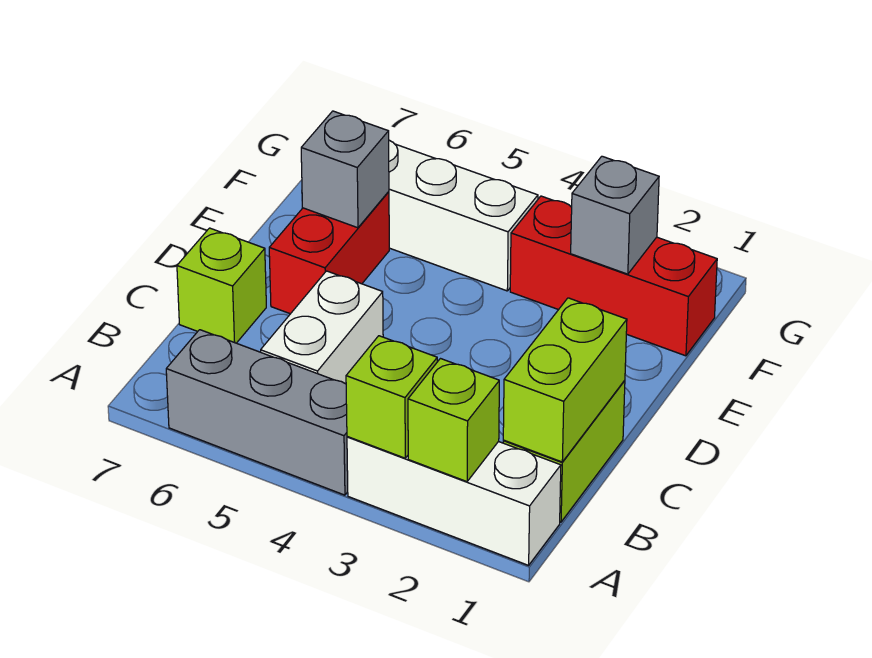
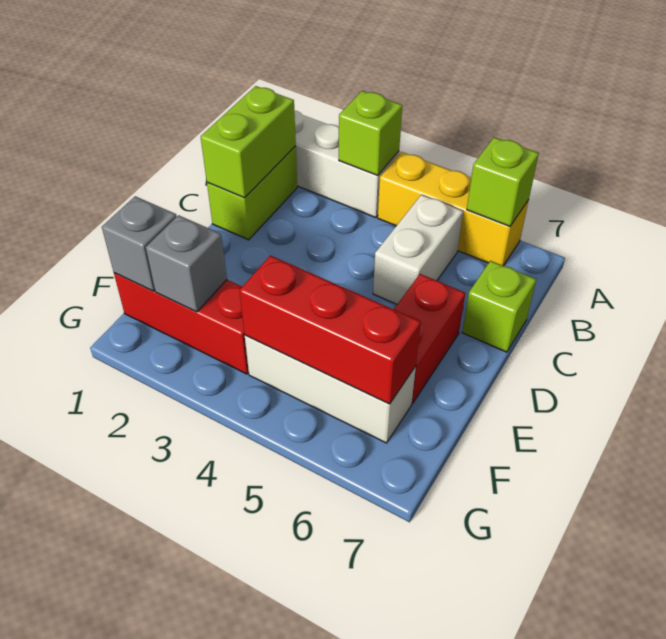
lime brick A2 level 2 -> lime brick A6 level 2
grey brick A4:A6 level 1 -> yellow brick A4:A6 level 1
grey brick E6 level 2 -> grey brick F1 level 2
none -> red brick F4:F6 level 2

